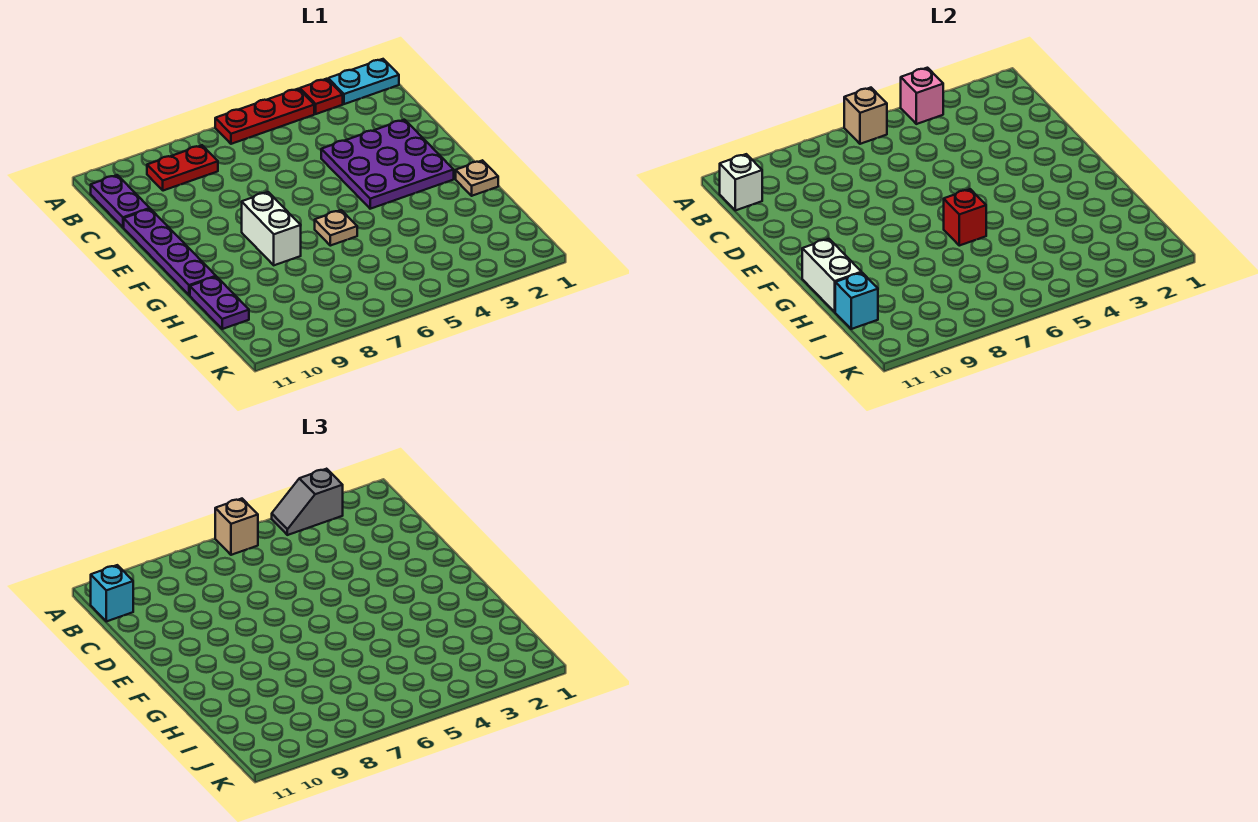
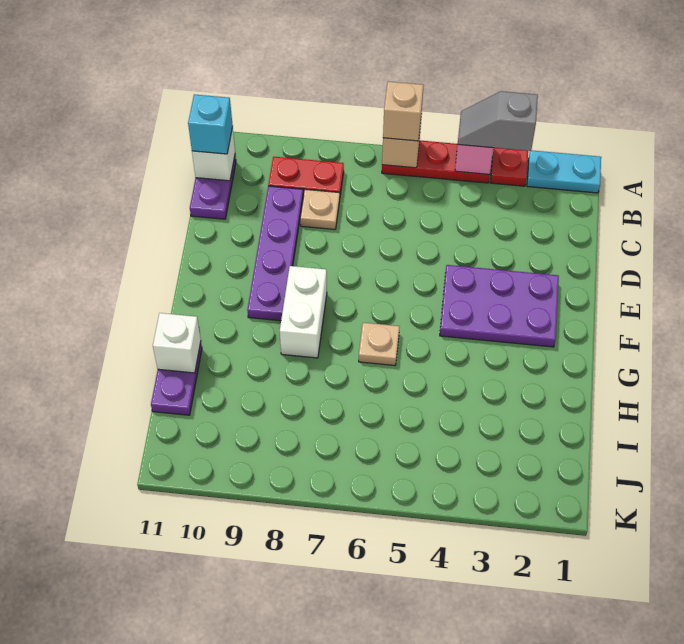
purple plate D2:F4 level 1 -> purple plate E2:F4 level 1
purple plate D11:G11 level 1 -> purple plate C9:F9 level 1
tan plate G1 level 1 -> tan plate C8 level 1
red brick G6 level 2 -> none
white brick G11:H11 level 2 -> white brick H11 level 2
cyan brick I11 level 2 -> none

